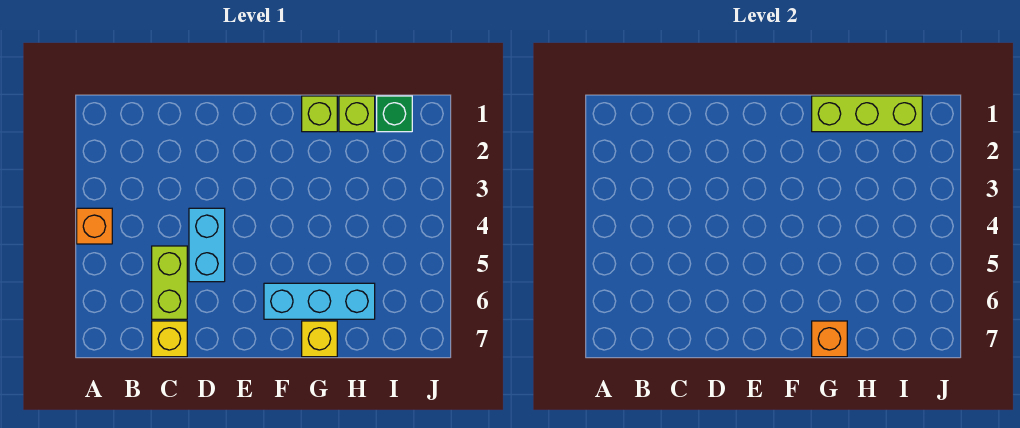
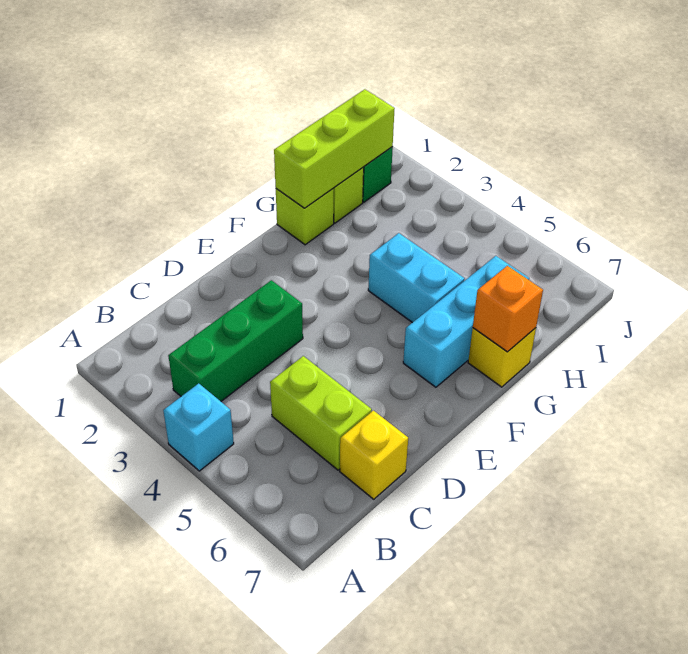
orange brick A4 level 1 -> cyan brick A4 level 1
none -> green brick B3:D3 level 1
cyan brick D4:D5 level 1 -> cyan brick G4:G5 level 1

